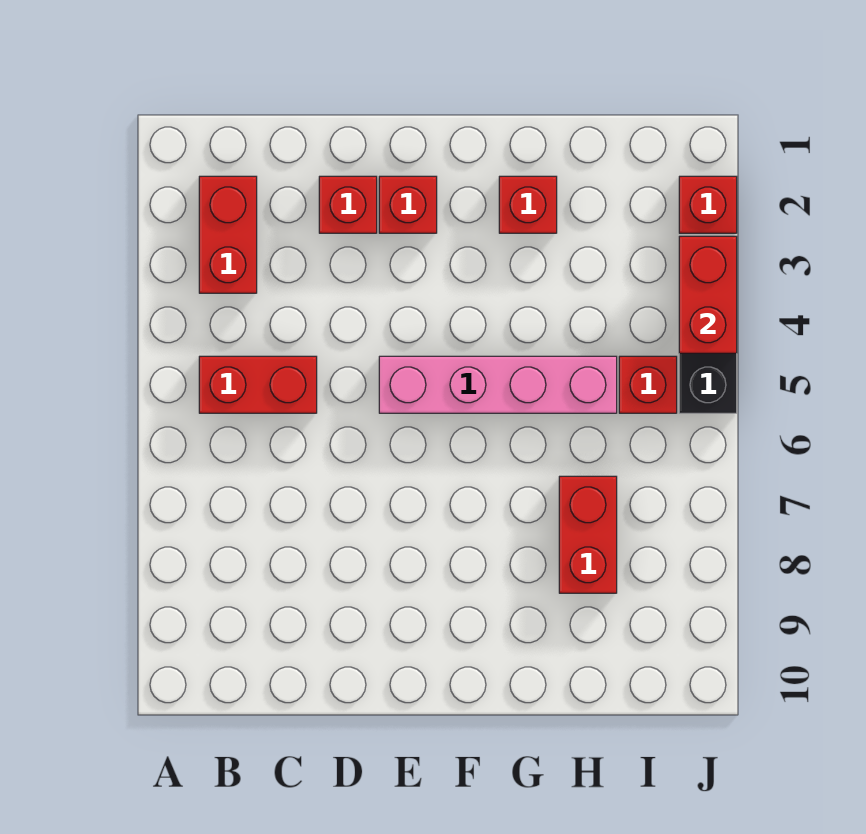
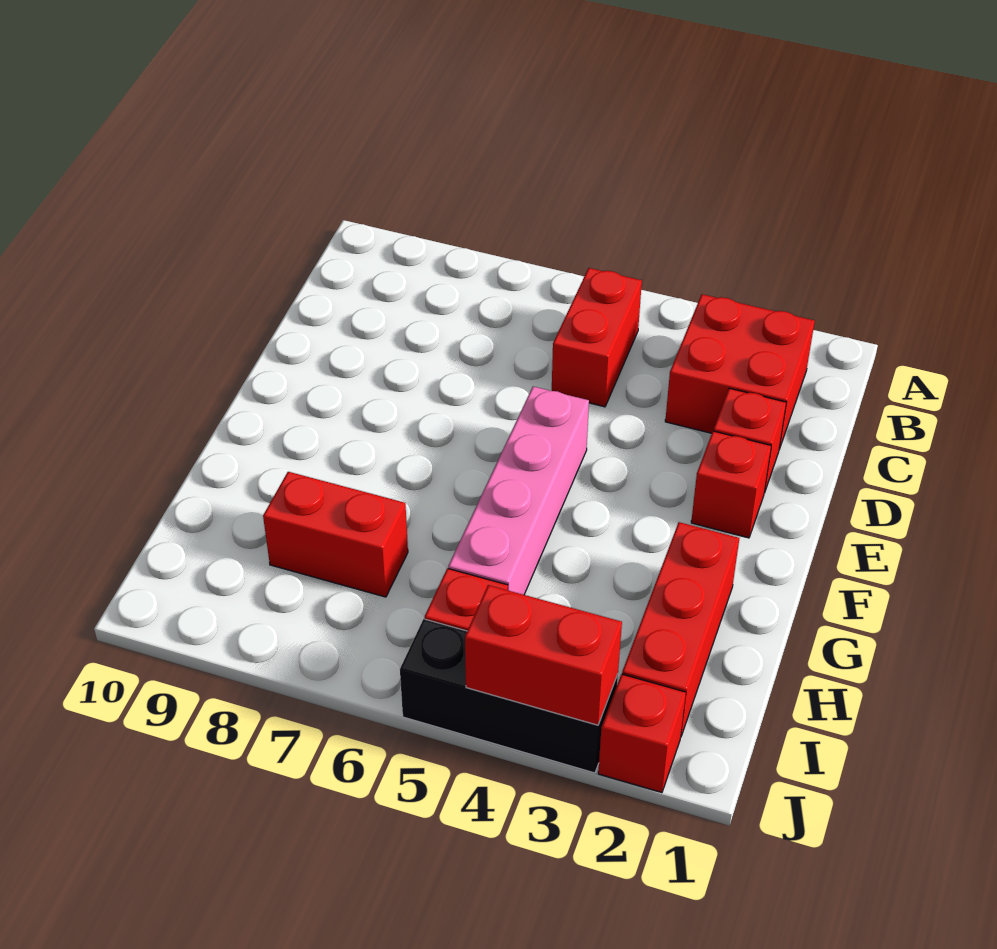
red brick B2:B3 level 1 -> red brick B2:C3 level 1
red brick G2 level 1 -> red brick G2:I2 level 1

